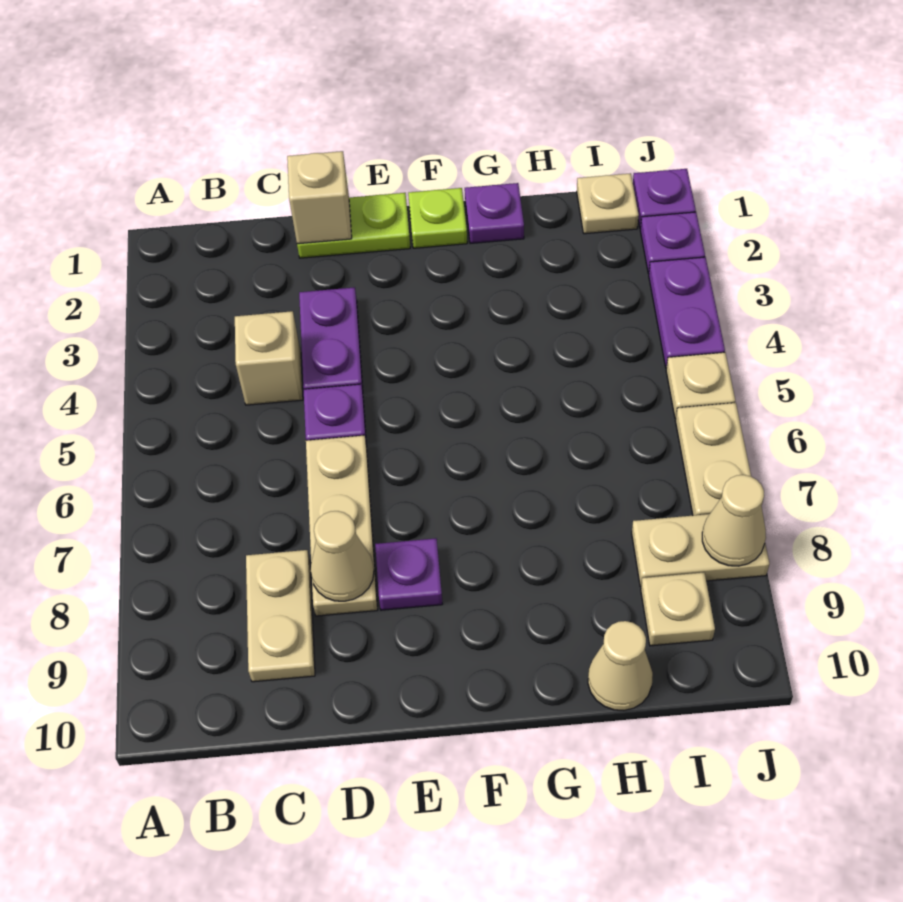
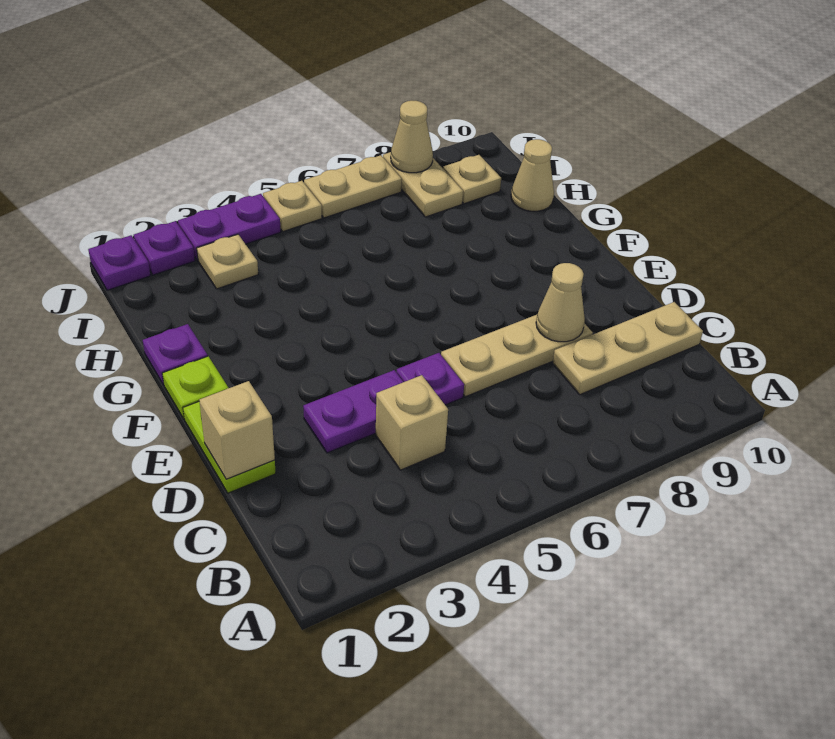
tan plate C8:C9 level 1 -> tan plate C8:C10 level 1
purple plate E8 level 1 -> none
tan plate I1 level 1 -> tan plate I3 level 1

